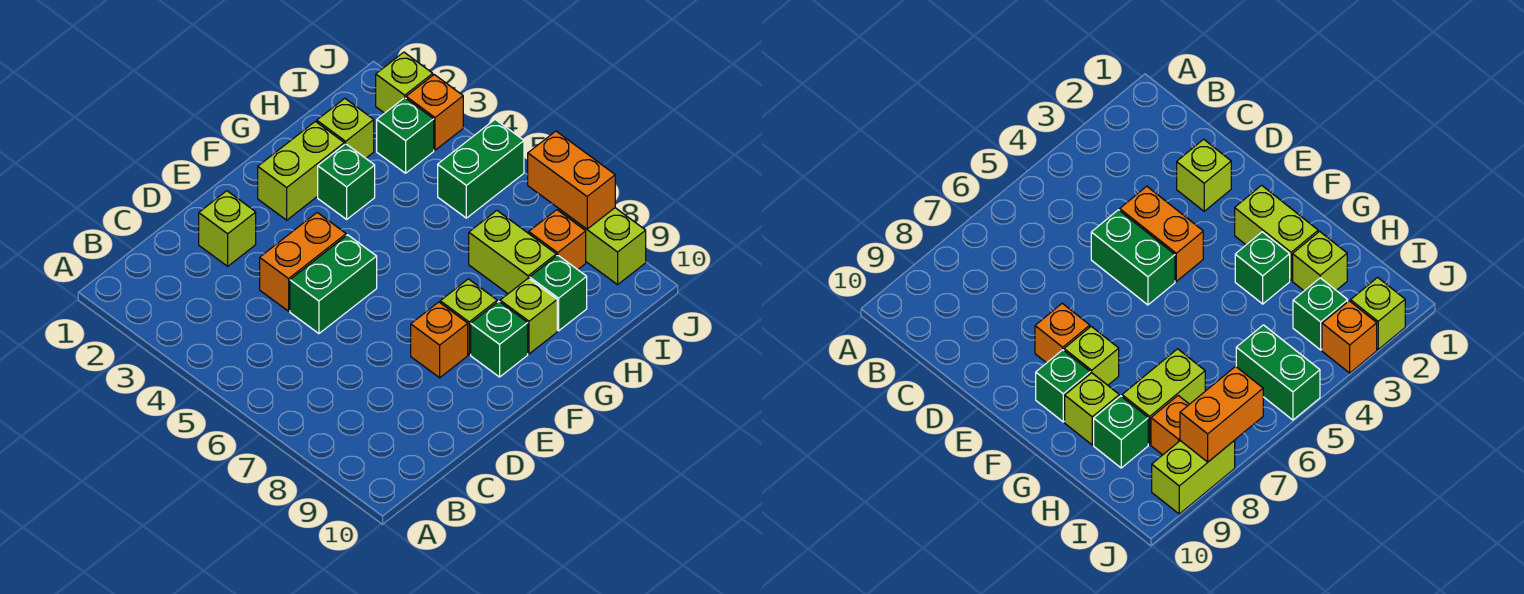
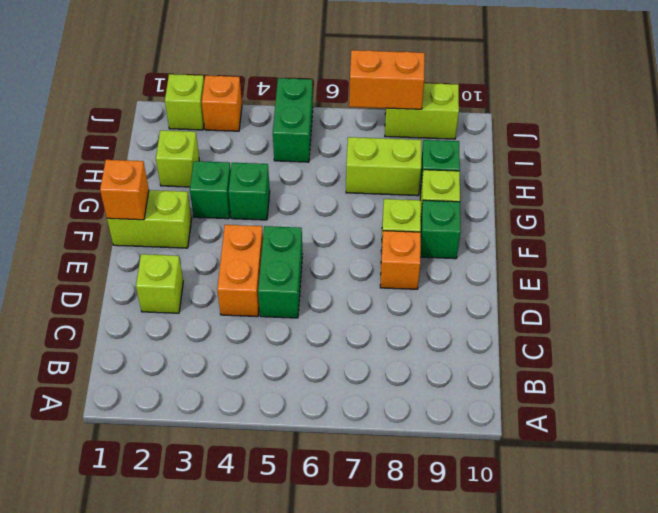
lime brick F2:G2 level 1 -> lime brick F1:F2 level 1
green brick I3 level 1 -> green brick G4 level 1
orange brick I8 level 1 -> orange brick F1 level 2

